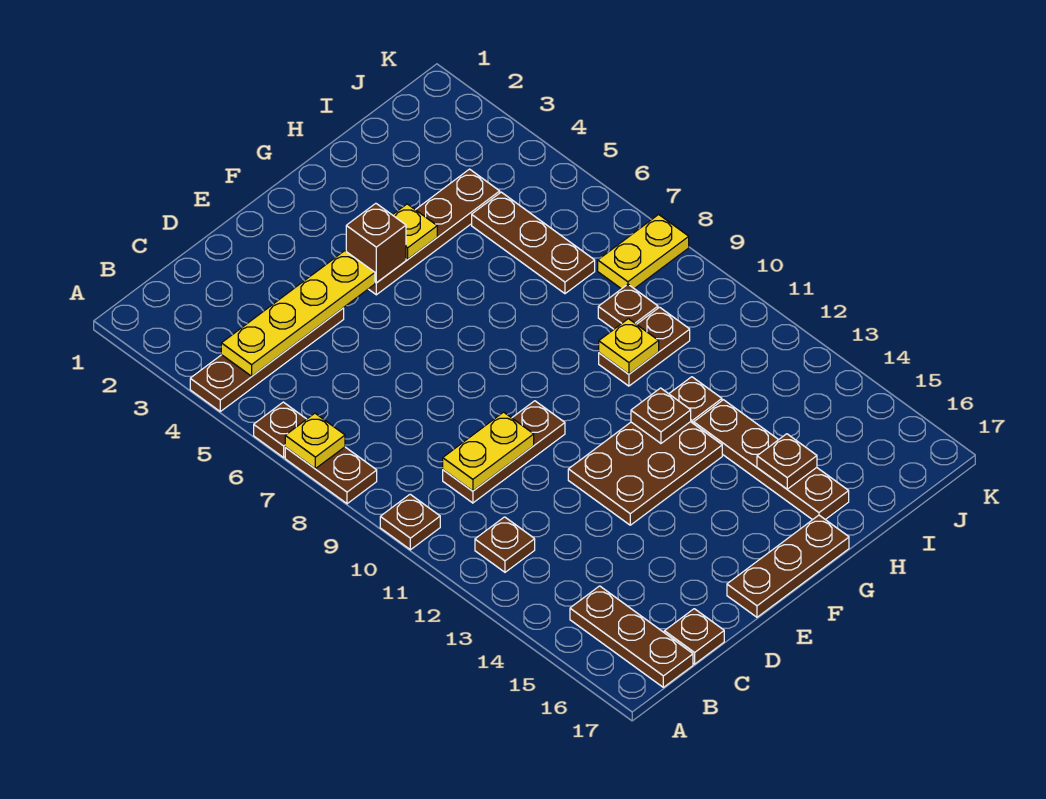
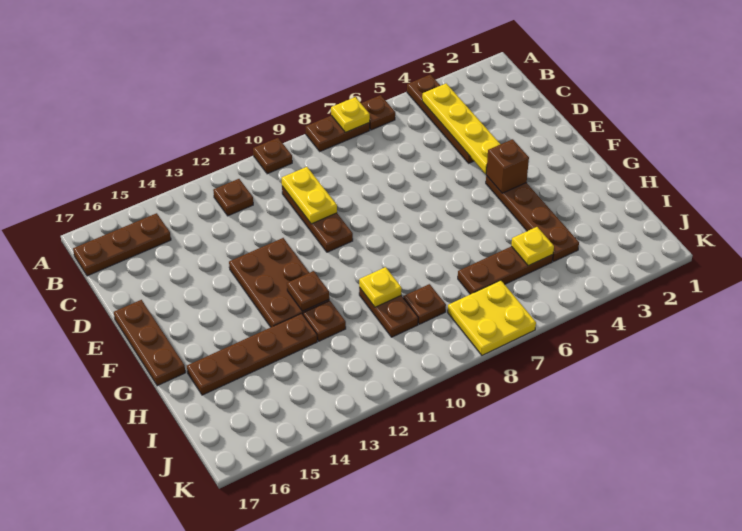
brown plate C17 level 1 -> none
yellow plate G4 level 2 -> yellow plate I5 level 2
brown plate H15 level 2 -> none
yellow plate J8:K8 level 1 -> yellow plate J7:K8 level 1

